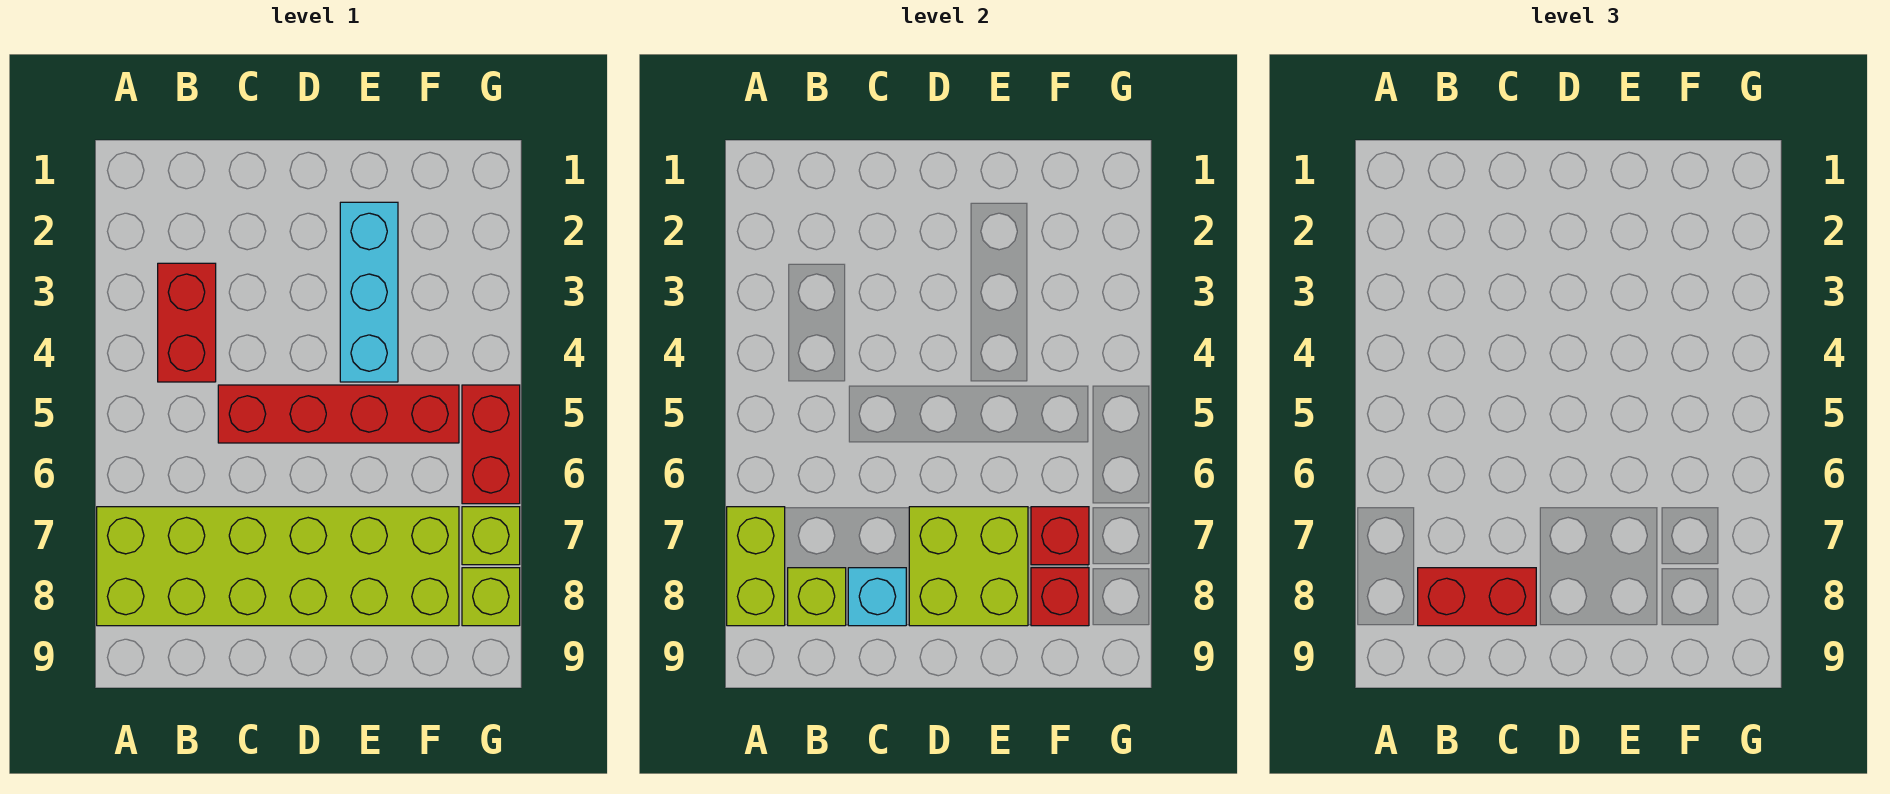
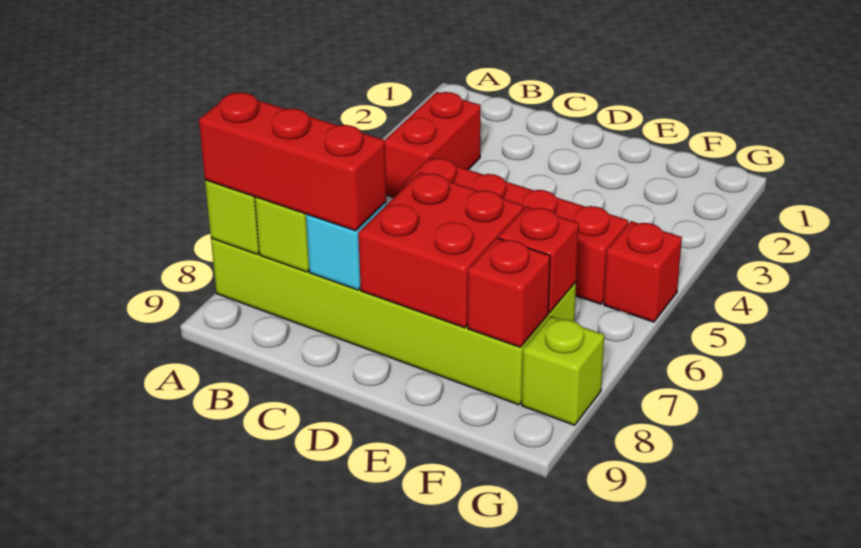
red brick B8:C8 level 3 -> red brick A8:C8 level 3
lime brick D7:E8 level 2 -> red brick D7:E8 level 2
cyan brick E2:E4 level 1 -> none
red brick G5:G6 level 1 -> red brick G5 level 1
lime brick G7 level 1 -> none

